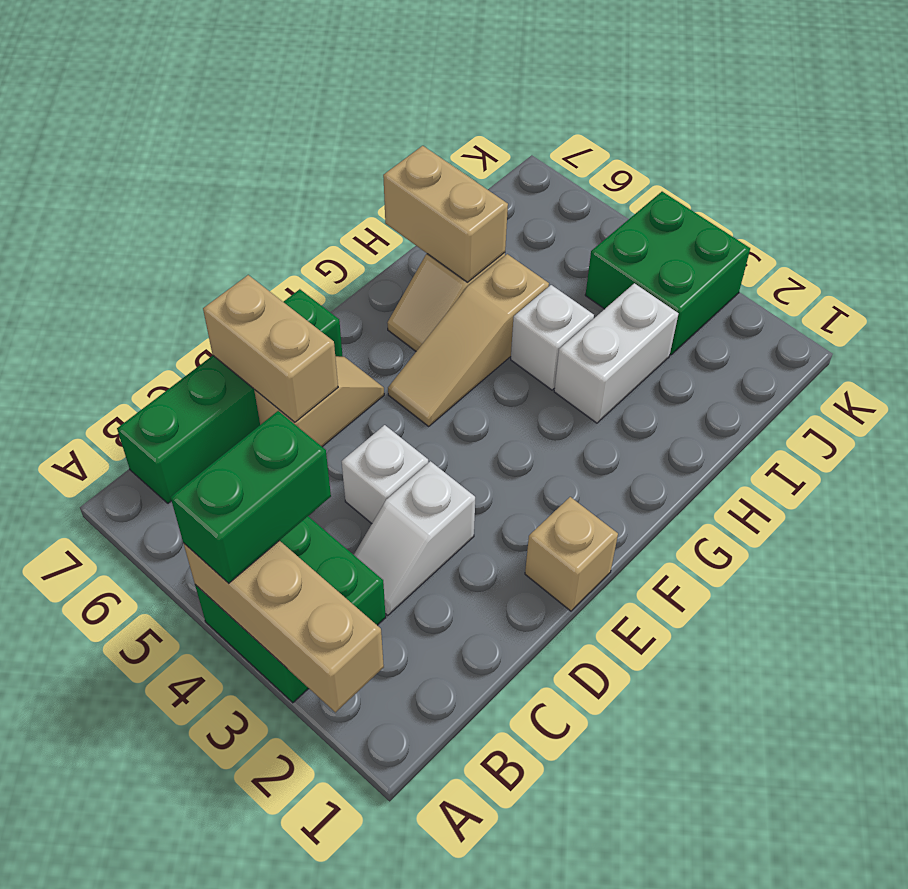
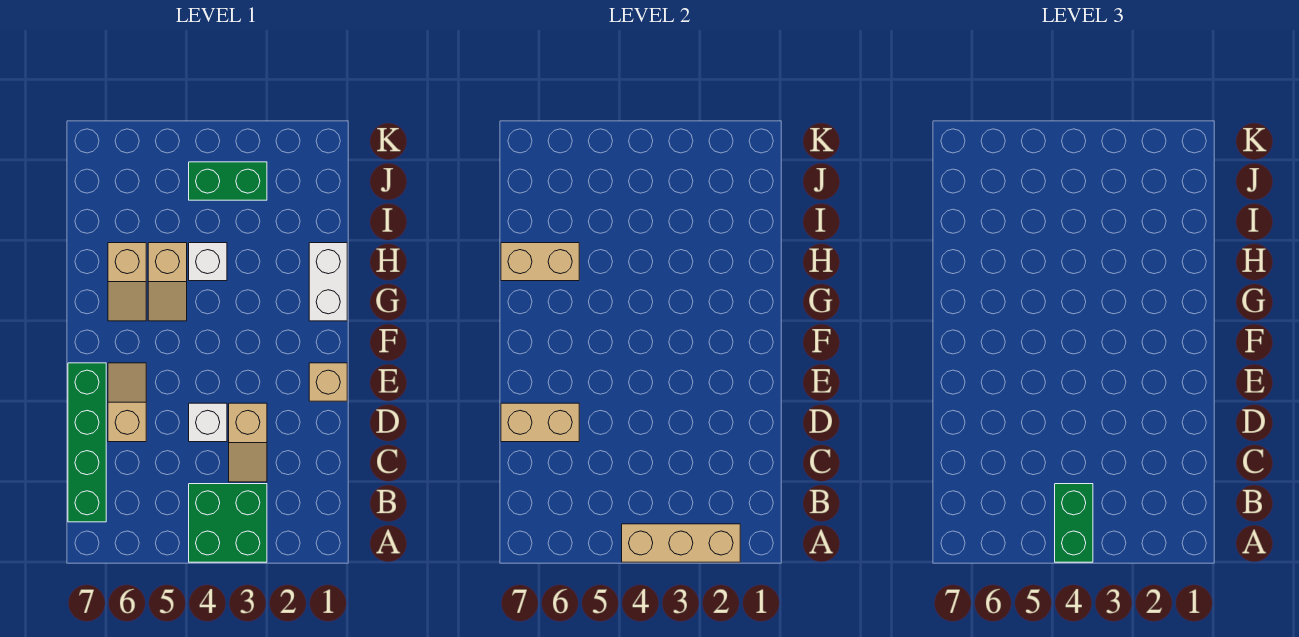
white slope C3:D3 level 1 top D -> tan slope C3:D3 level 1 top D
tan slope F5:H5 level 1 top H -> tan slope G5:H5 level 1 top H
white brick H3:I3 level 1 -> white brick G1:H1 level 1
green brick J3:K4 level 1 -> green brick J3:J4 level 1

